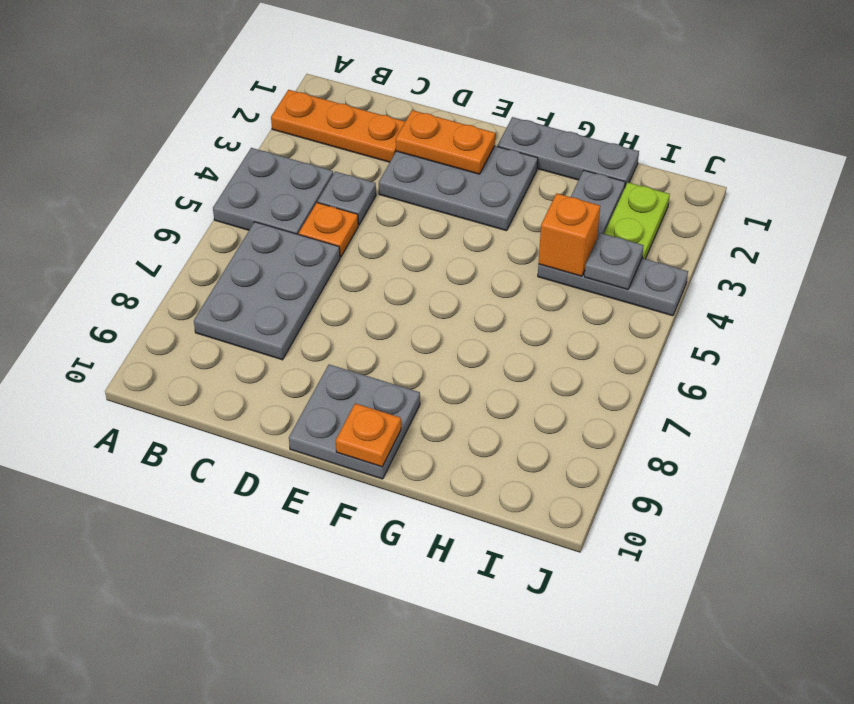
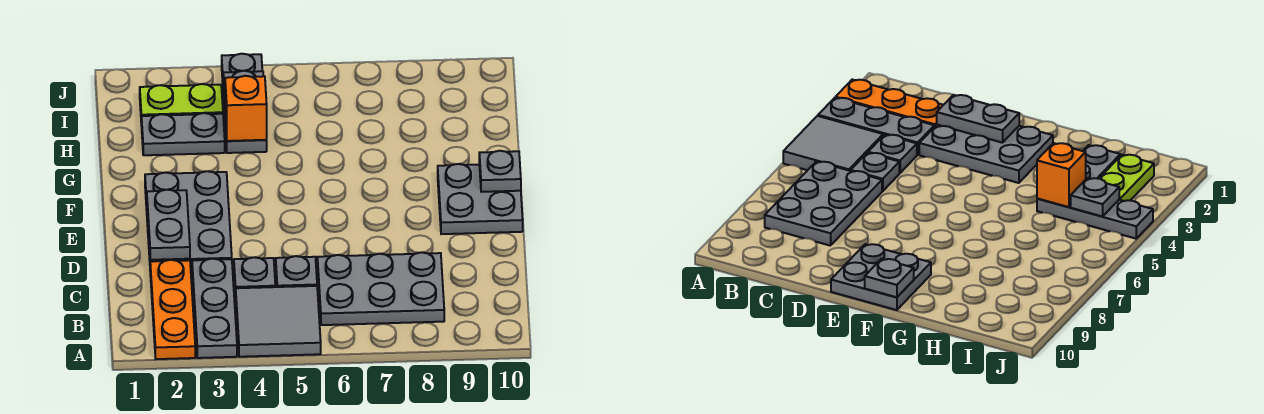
grey plate A4:B5 level 1 -> grey tile A4:B5 level 1
orange plate C5 level 1 -> grey plate C5 level 1
orange plate D2:E2 level 2 -> grey plate D2:E2 level 2
grey plate F1:H1 level 1 -> grey plate A3:C3 level 1
orange plate F10 level 2 -> grey plate F10 level 2

